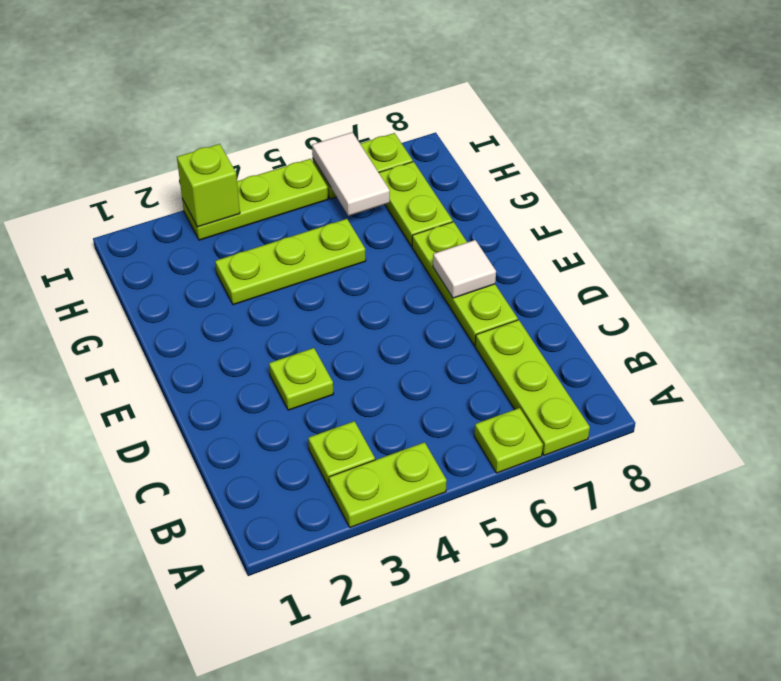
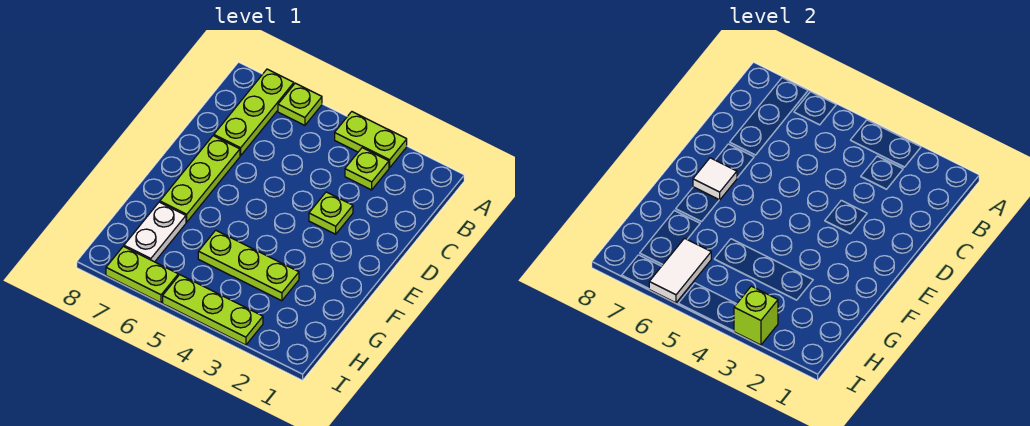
lime plate G7:H7 level 1 -> white plate G7:H7 level 1

